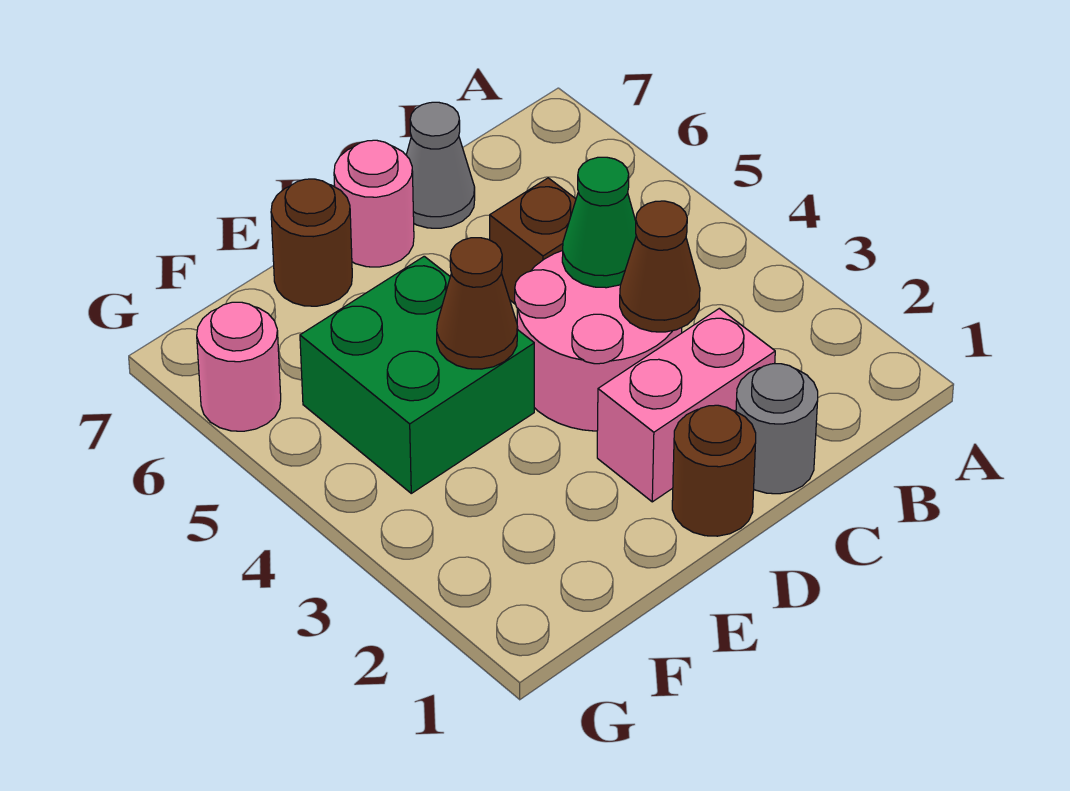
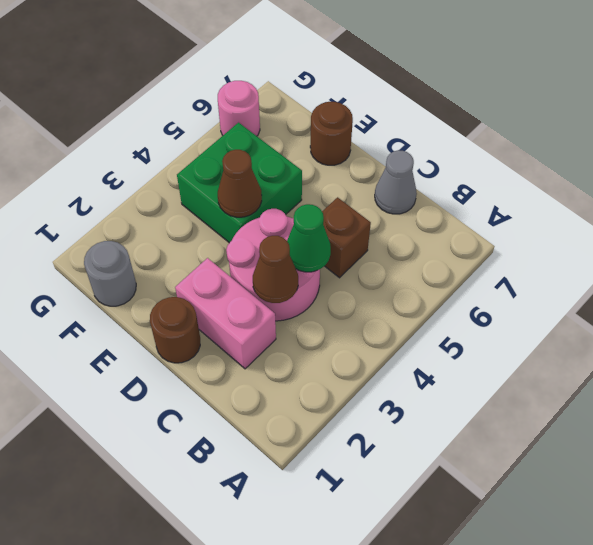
grey round brick C1 level 1 -> grey round brick F1 level 1
pink round brick D7 level 1 -> none

